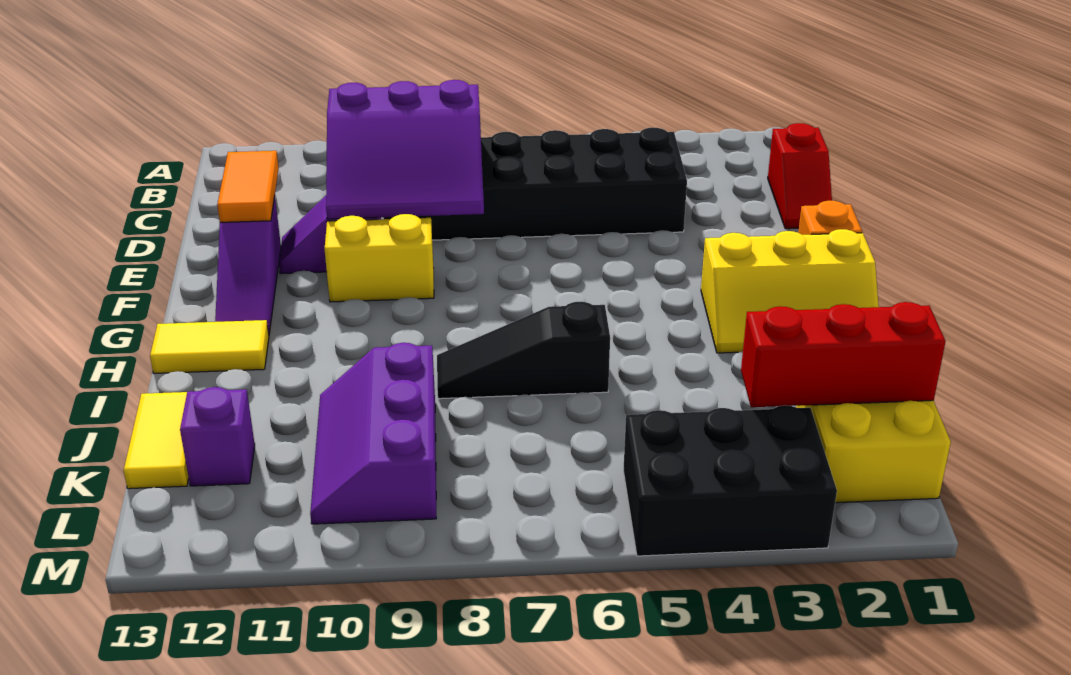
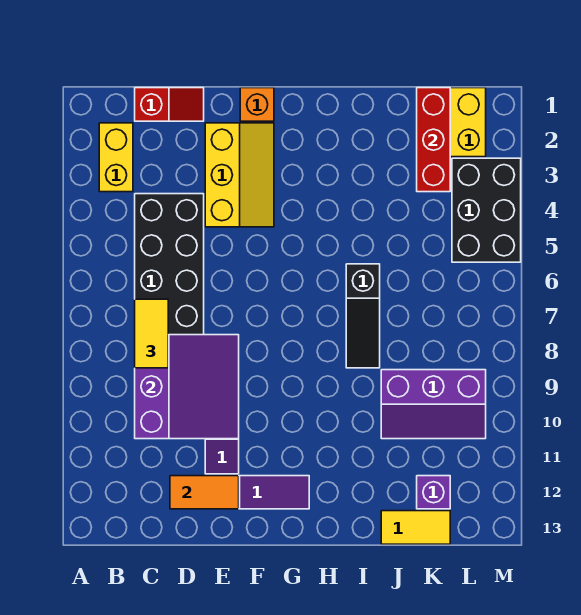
yellow brick F9:F10 level 1 -> yellow brick B2:B3 level 1
yellow slope G1:H3 level 1 top G -> yellow slope E2:F4 level 1 top E
yellow tile H12:H13 level 1 -> yellow tile C7:C8 level 3

